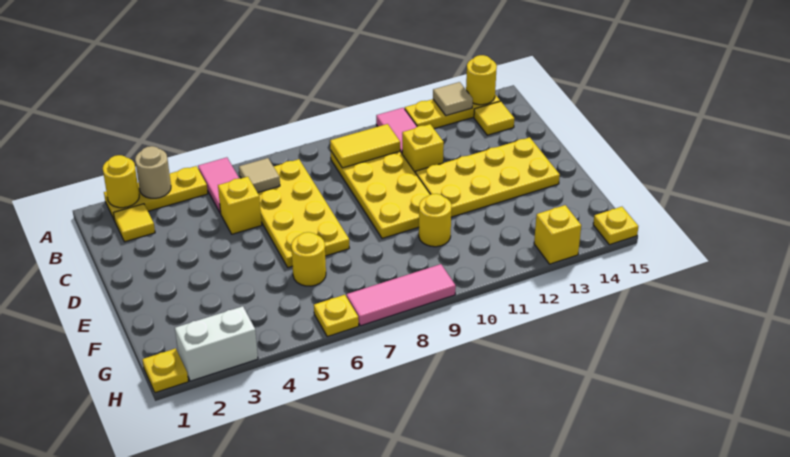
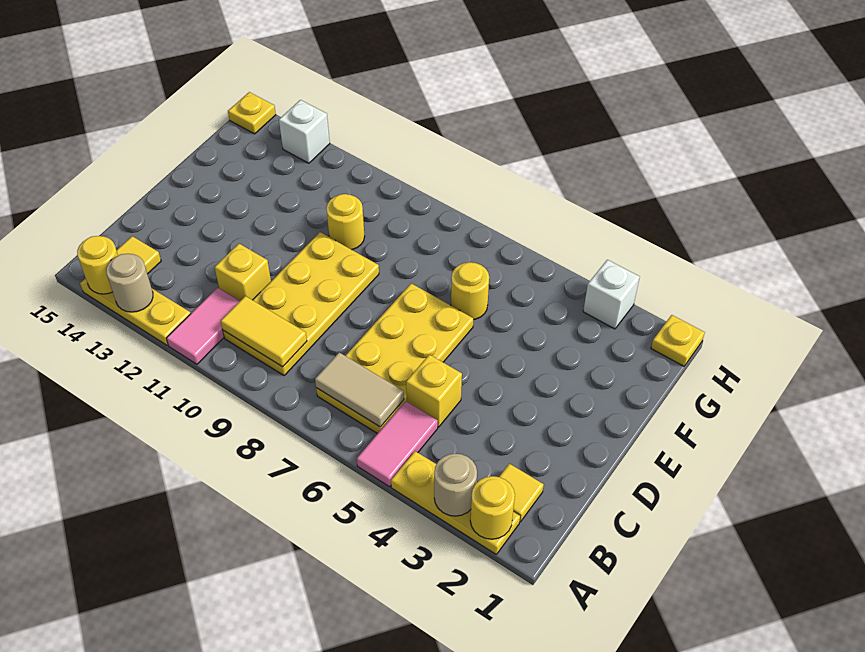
tan tile A13 level 2 -> tan round brick A13 level 2
tan tile B6 level 2 -> tan tile B6:B7 level 2
yellow plate D11:E14 level 1 -> none
white brick H2:H3 level 1 -> white brick H3 level 1
yellow plate H6 level 1 -> none
pink tile H7:H9 level 1 -> none
yellow brick H13 level 1 -> white brick H13 level 1

